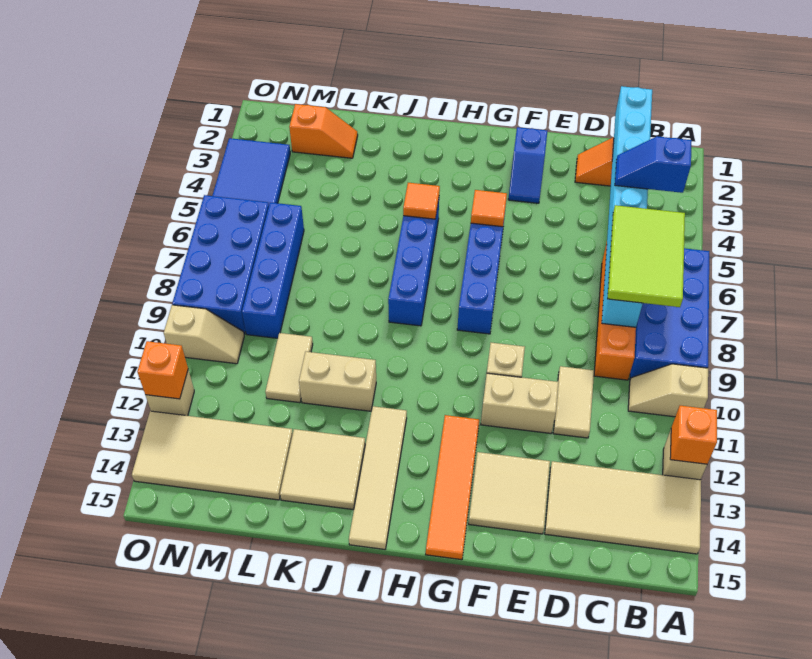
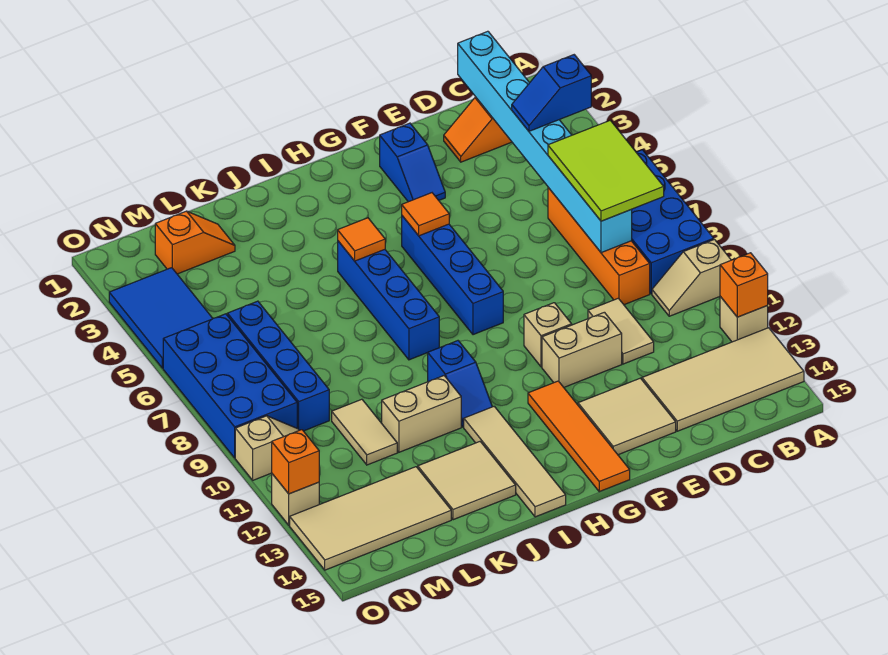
none -> blue slope I10:I11 level 1 top 10

